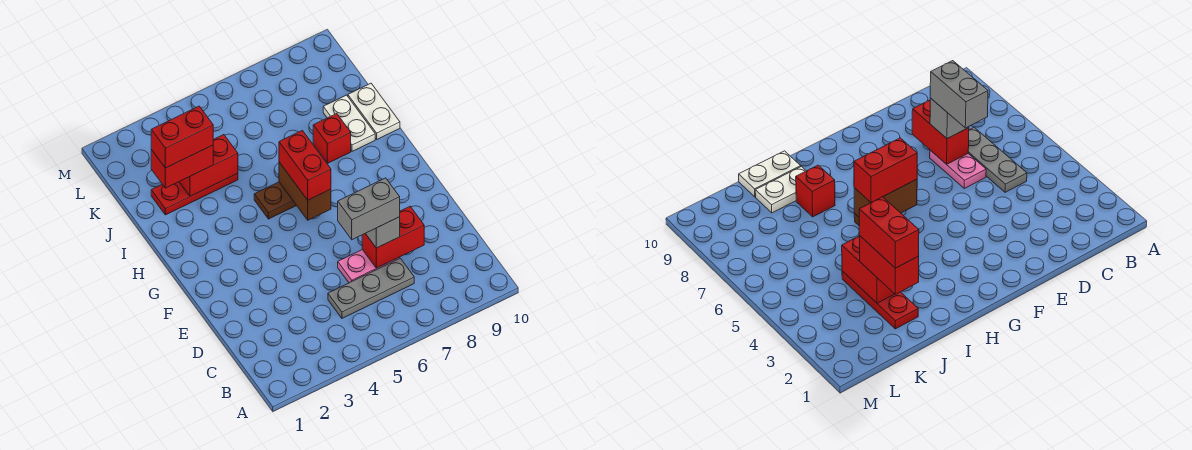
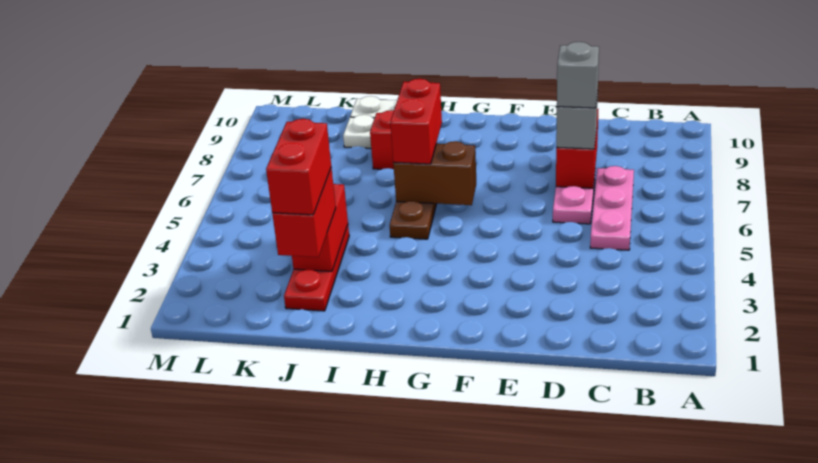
grey plate C5:C7 level 1 -> pink plate C5:C7 level 1
grey brick D6:D7 level 4 -> grey brick D7 level 4
red brick G6:H6 level 3 -> red brick H6:H7 level 3

